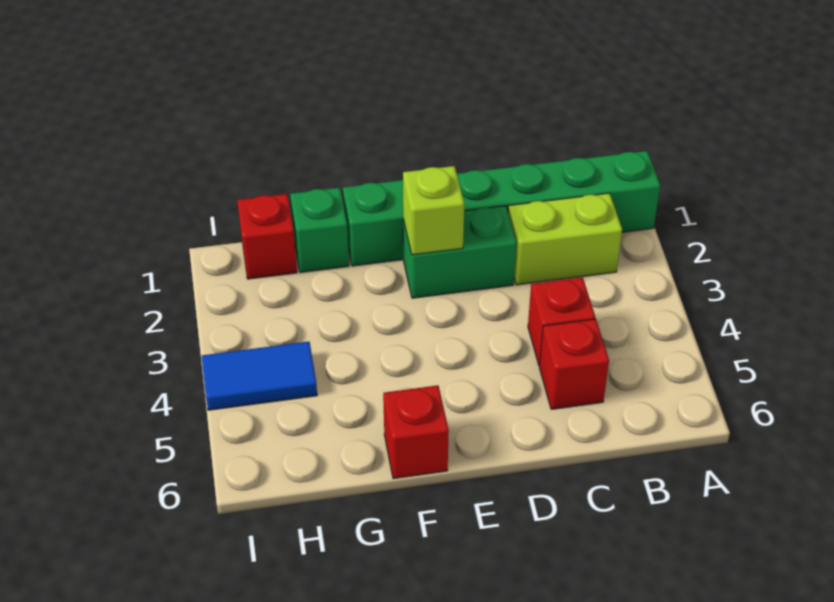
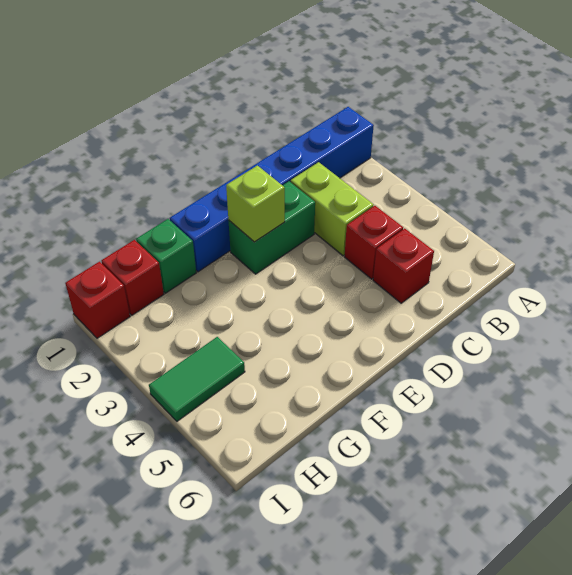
green brick A1:F1 level 1 -> blue brick A1:F1 level 1
lime brick B2:C2 level 1 -> lime brick C2:C3 level 1
red brick F6 level 1 -> red brick I1 level 1
blue tile H4:I4 level 1 -> green tile H4:I4 level 1

